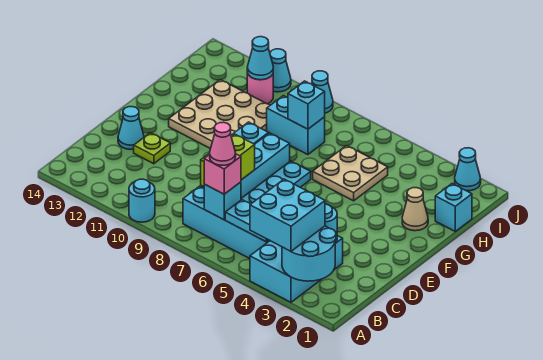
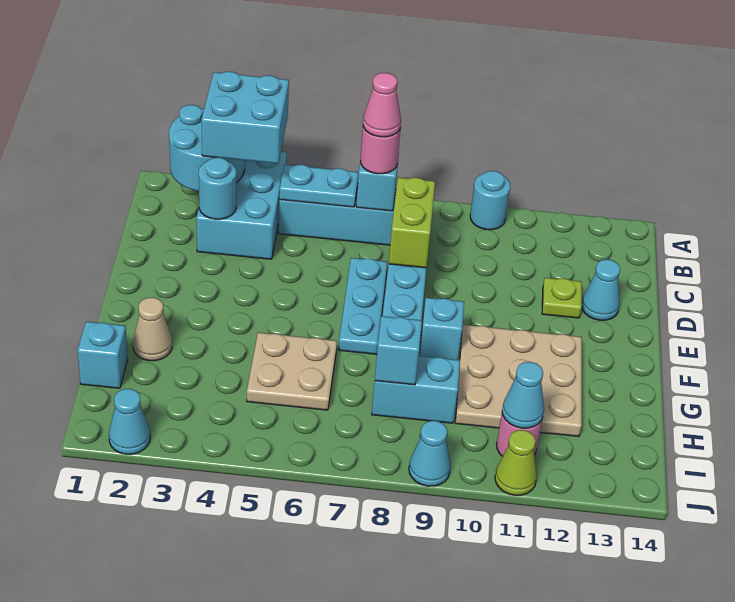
pink brick B7 level 3 -> pink round brick B7 level 3
cyan cone J11 level 1 -> lime cone J11 level 1

